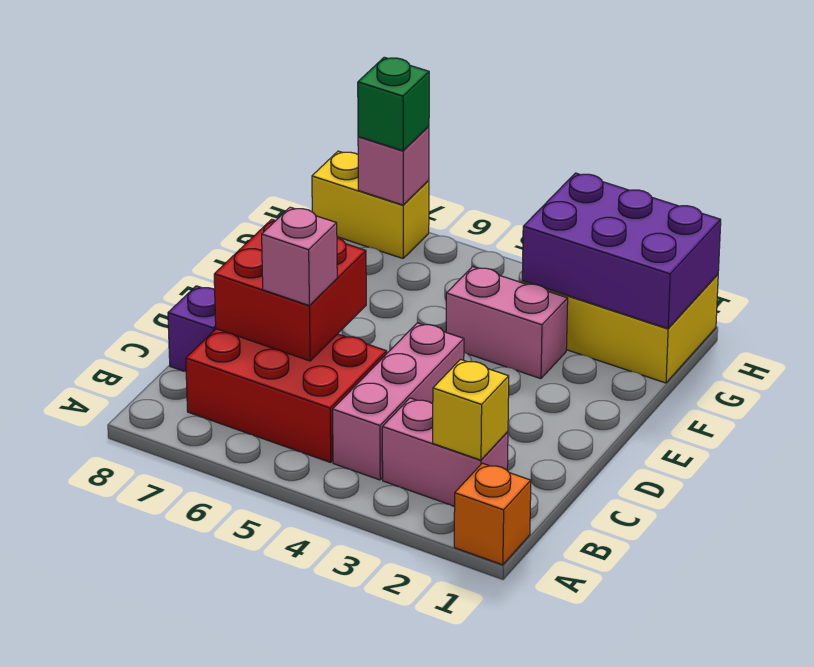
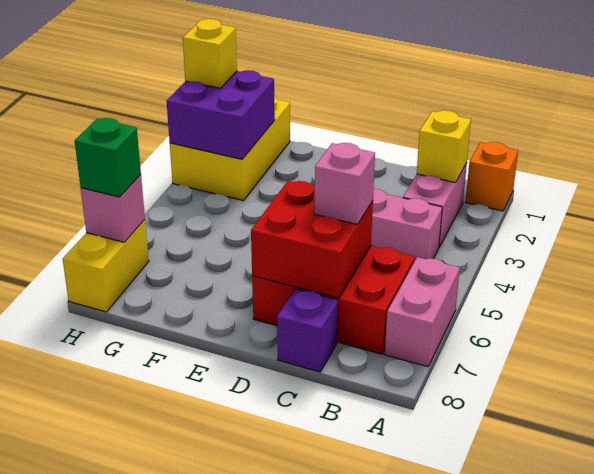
red brick B5:C7 level 1 -> red brick B6:D7 level 1
pink brick F3:F4 level 1 -> pink brick A6:A7 level 1
purple brick G1:H3 level 2 -> purple brick G2:H3 level 2
none -> yellow brick H2 level 3

